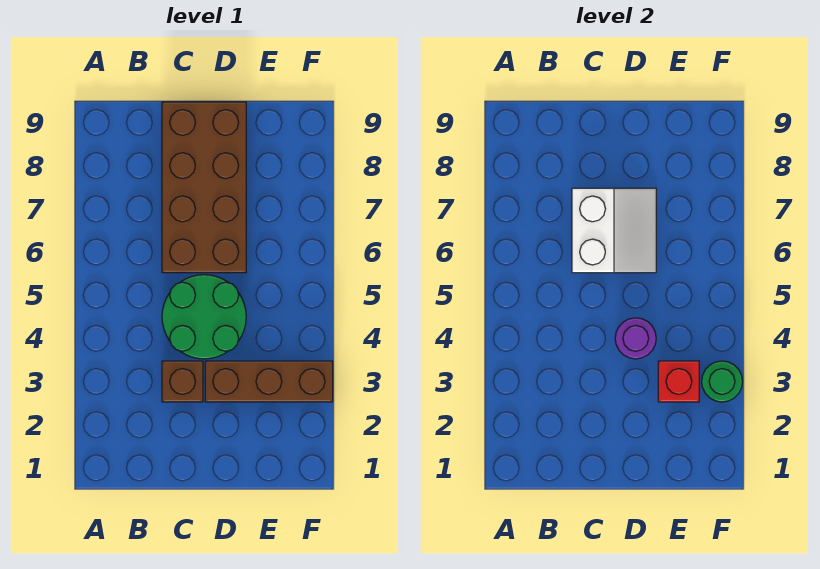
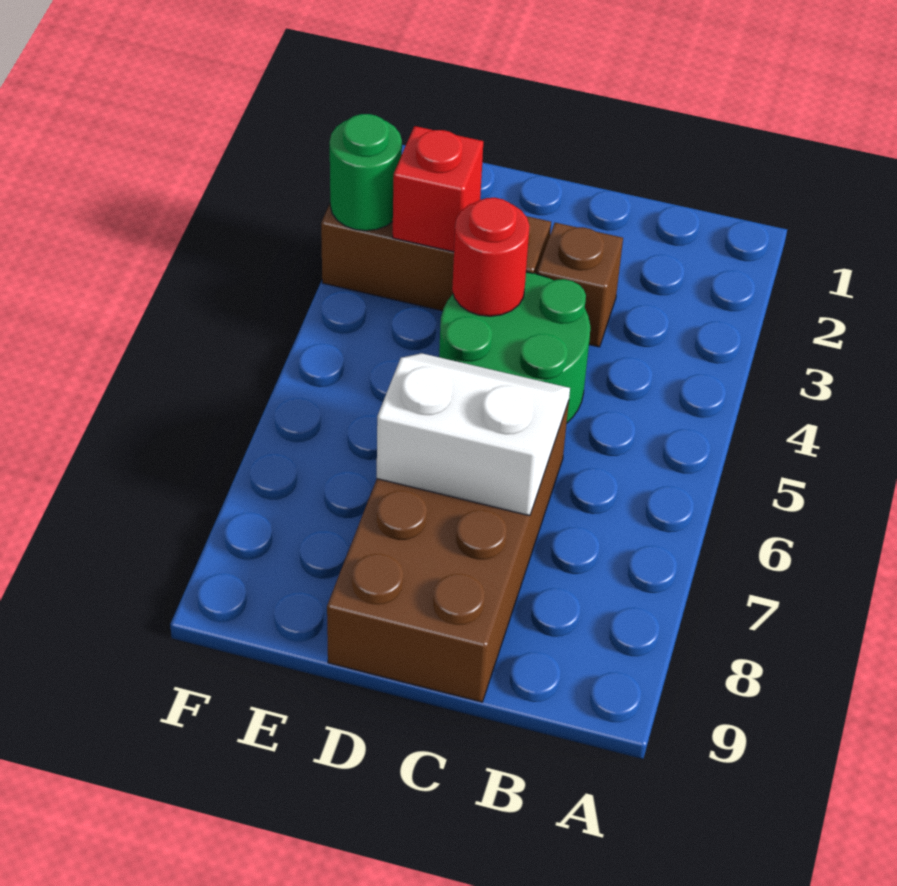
white slope C6:D7 level 2 top C -> white slope C6:D7 level 2 top 7
purple round brick D4 level 2 -> red round brick D4 level 2

